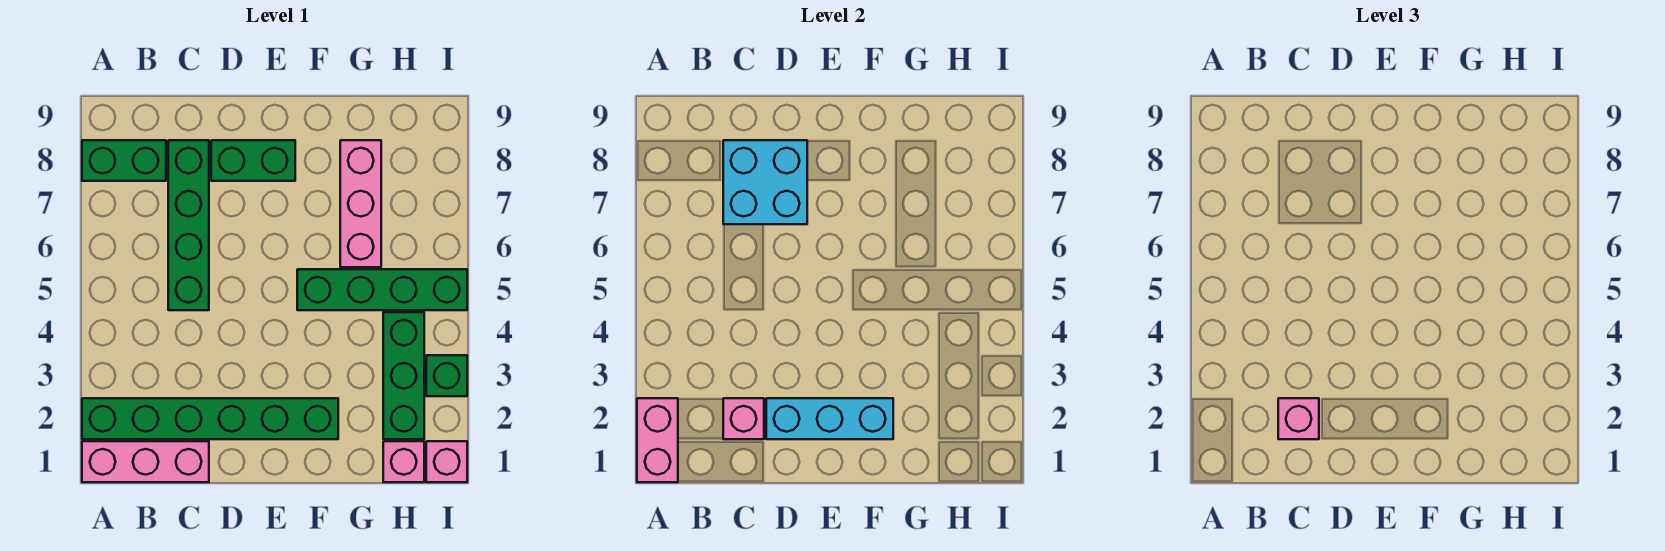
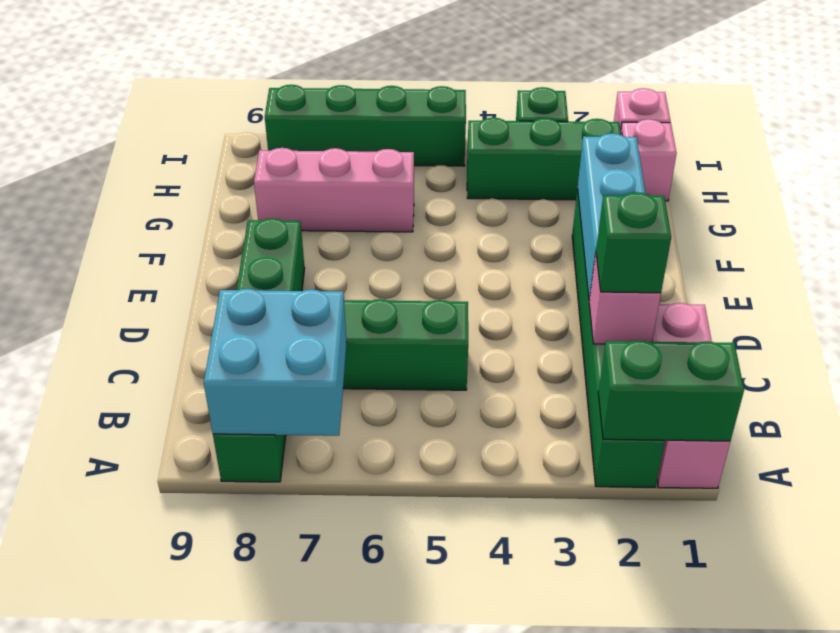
pink brick A1:A2 level 2 -> green brick A1:A2 level 2
pink brick C2 level 3 -> green brick C2 level 3
cyan brick C7:D8 level 2 -> cyan brick A7:B8 level 2
green brick F5:I5 level 1 -> green brick I5:I8 level 1

